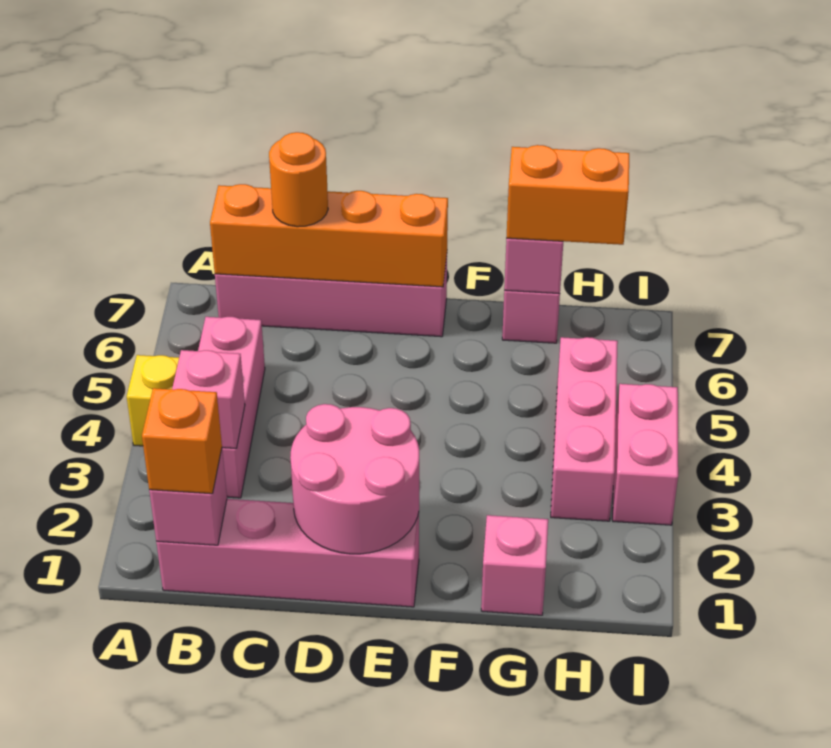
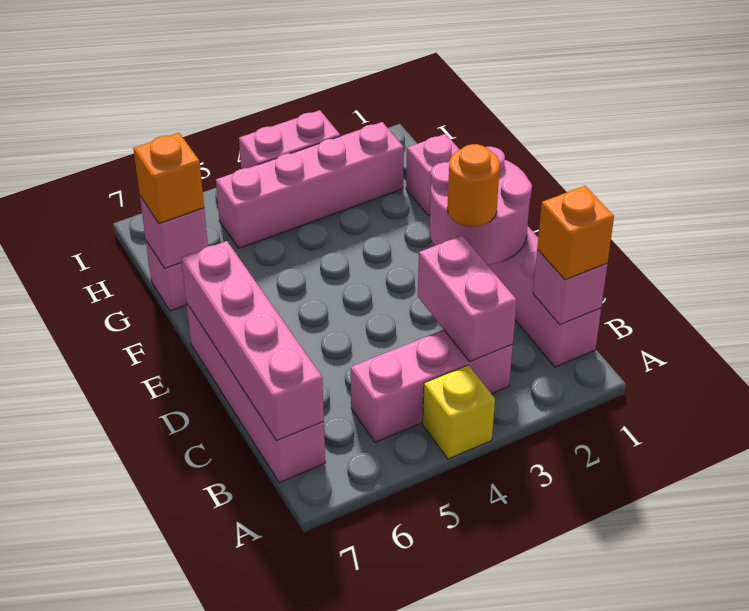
pink brick B3 level 2 -> pink brick B3:C3 level 2
orange brick B7:E7 level 2 -> pink brick B7:E7 level 2
orange round brick C7 level 3 -> orange round brick D2 level 3
orange brick G7:H7 level 3 -> orange brick G7 level 3
pink brick H3:H5 level 1 -> pink brick H2:H5 level 1

